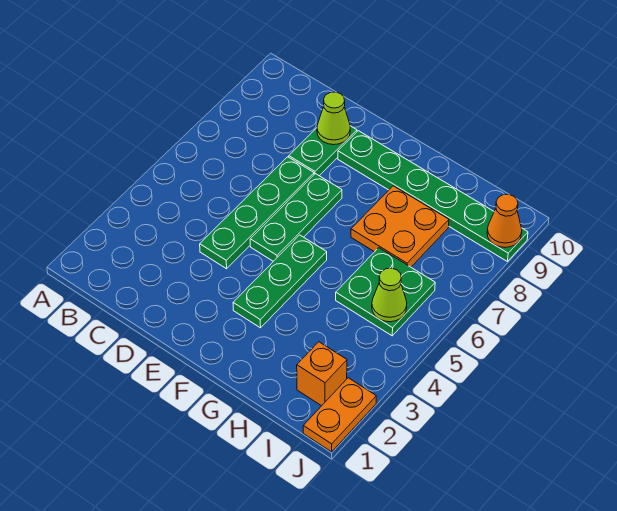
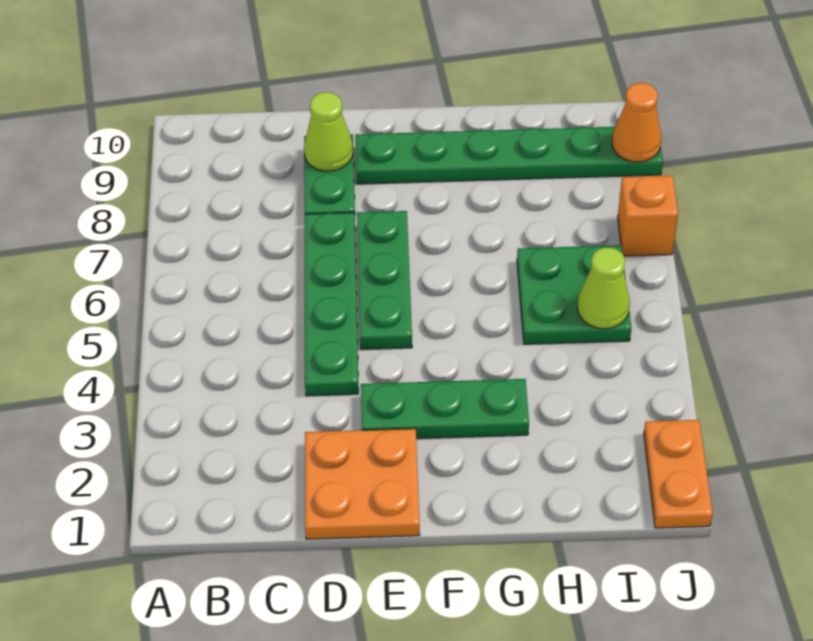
green plate F3:F5 level 1 -> green plate E3:G3 level 1
orange plate G7:H8 level 1 -> orange plate D1:E2 level 1
orange brick I2 level 1 -> orange brick J7 level 1

